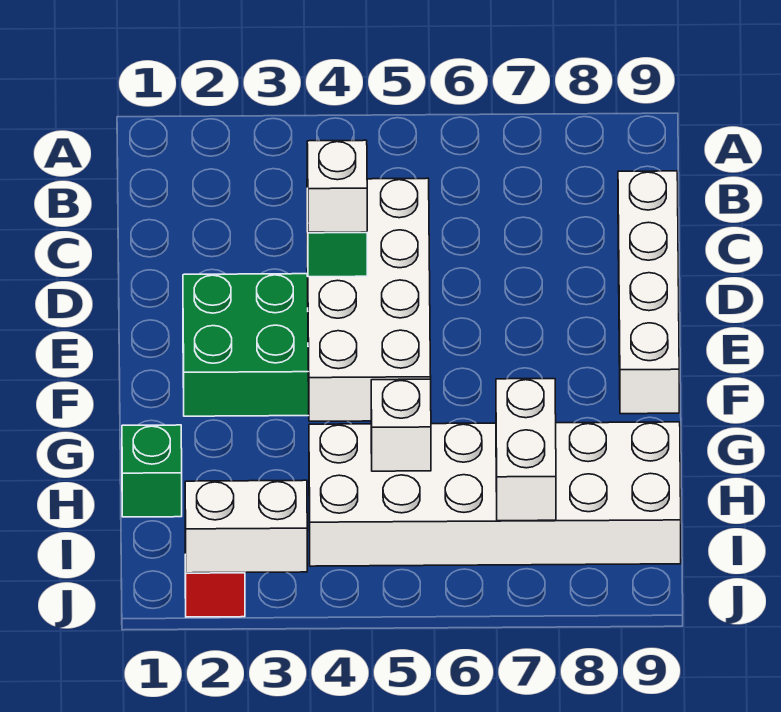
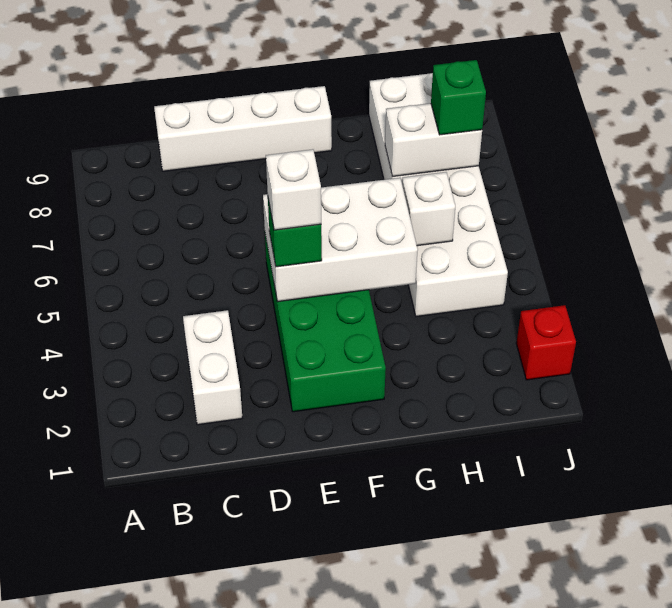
white brick D4:G5 level 2 -> white brick E4:G5 level 2
green brick H1 level 1 -> green brick I7 level 3
white brick J2:J3 level 2 -> white brick C2:C3 level 1

